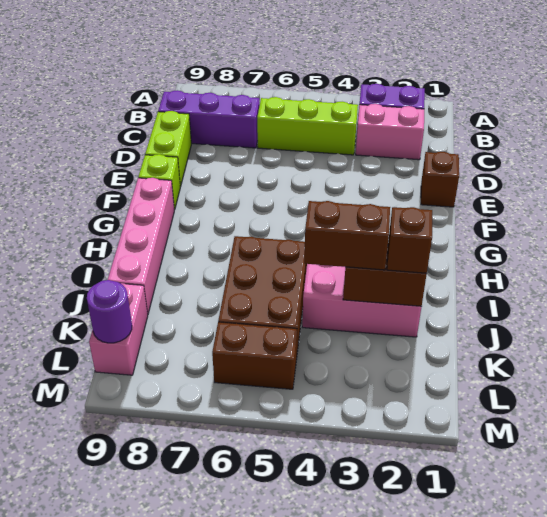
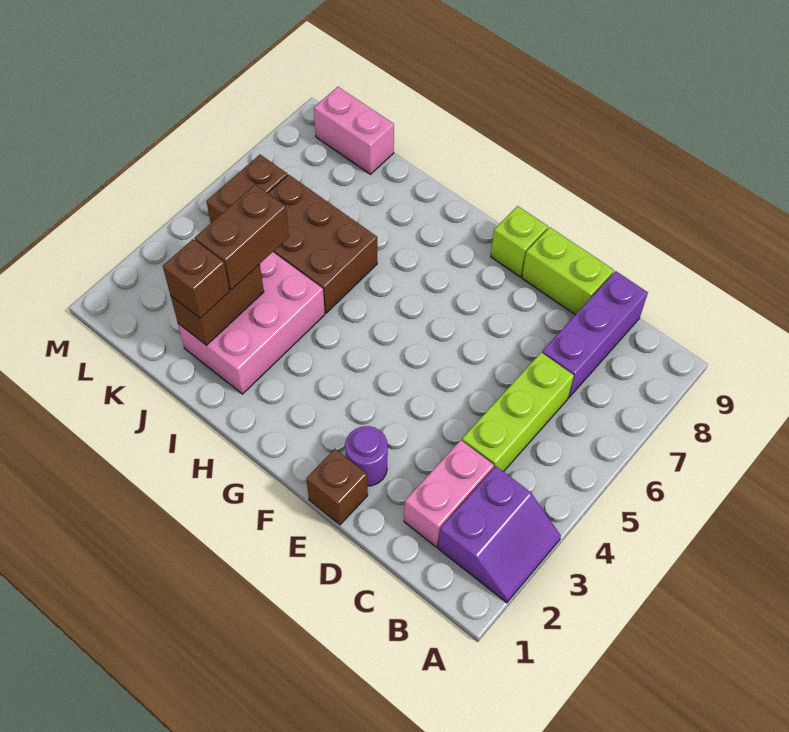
pink brick G9:J9 level 1 -> none
purple round brick L9 level 2 -> purple round brick E2 level 1

